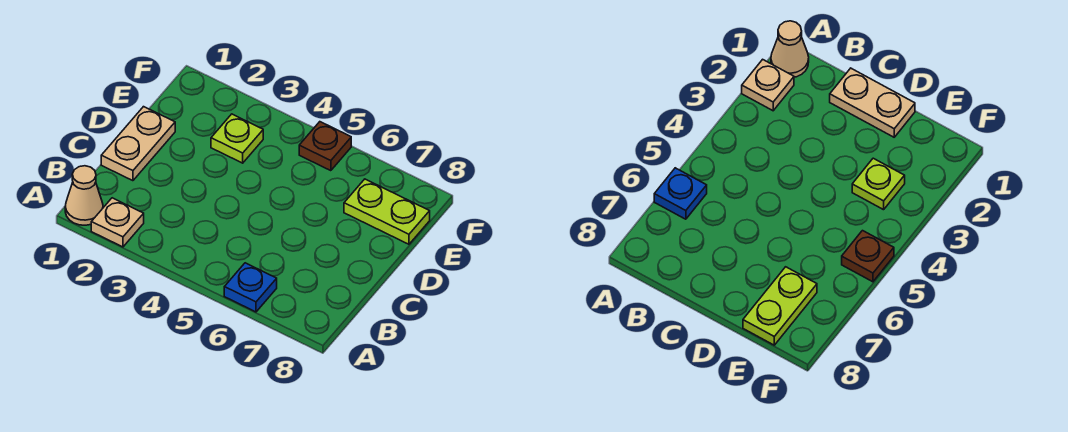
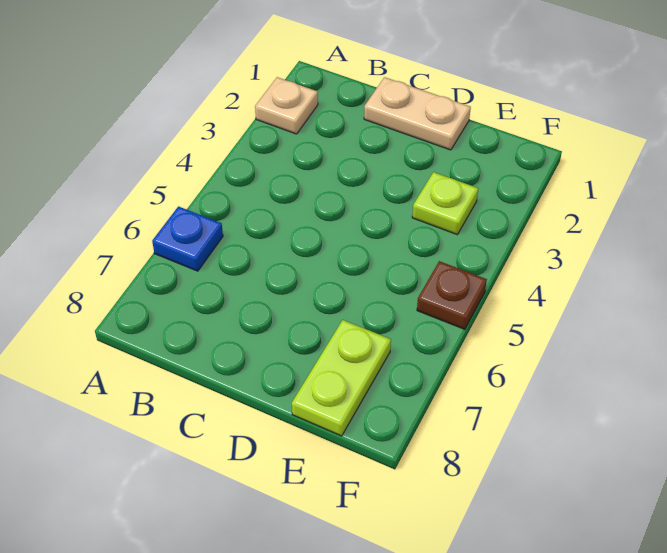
tan cone A1 level 1 -> none

